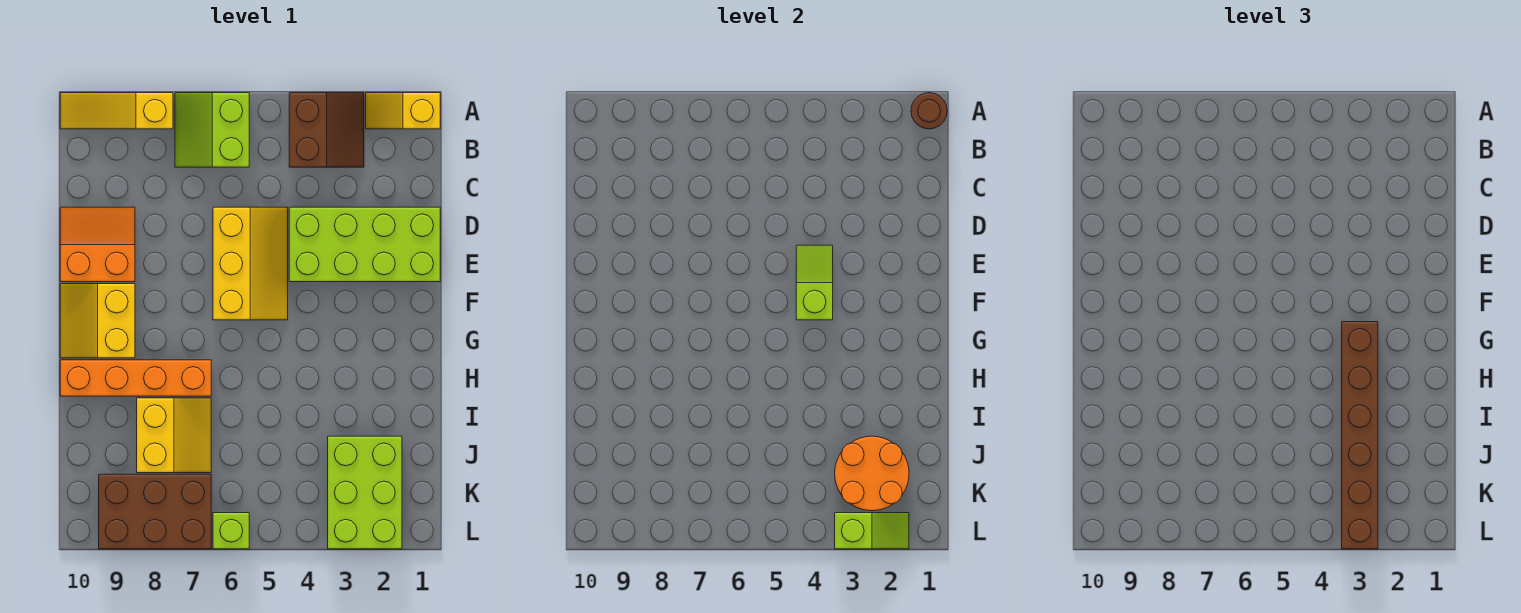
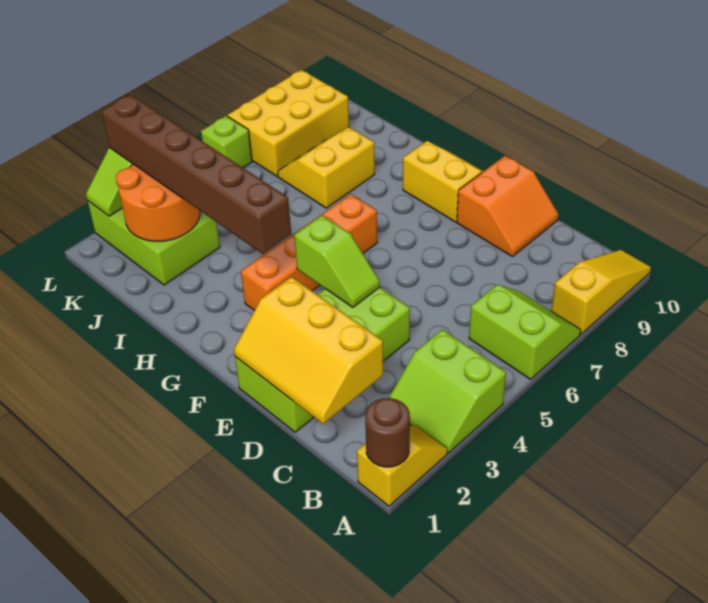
brown slope A3:B4 level 1 top 4 -> lime slope A3:B4 level 1 top 4
yellow slope D5:F6 level 1 top 6 -> yellow slope C1:E2 level 2 top 2
orange brick H7:H10 level 1 -> orange brick G3:G6 level 1
yellow slope I7:J8 level 1 top 8 -> yellow slope I7:J8 level 1 top I
brown brick K7:L9 level 1 -> yellow brick K7:L9 level 1

